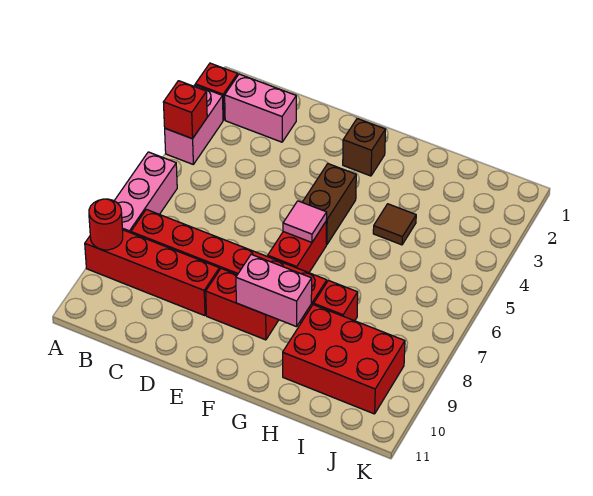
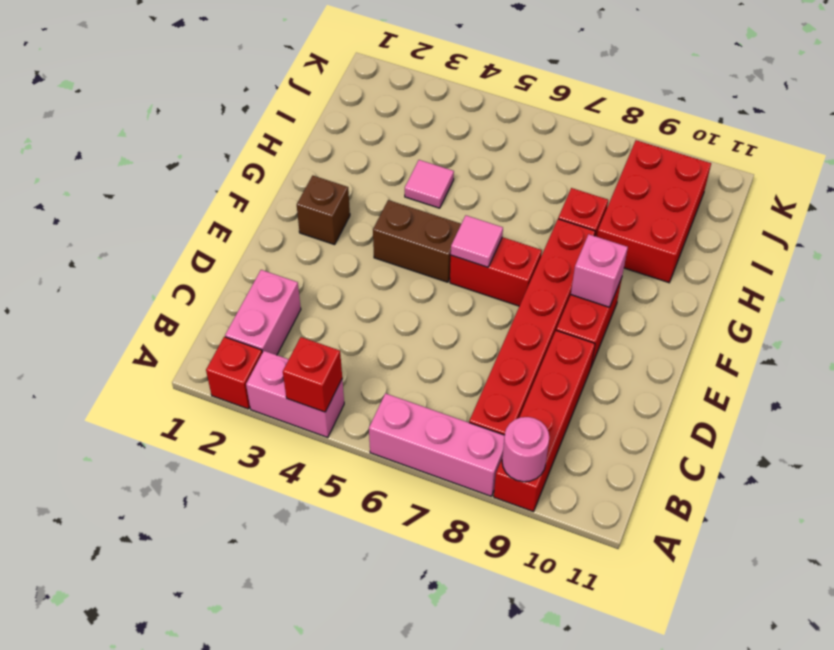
red round brick A9 level 2 -> pink round brick A9 level 2
pink brick F9:G9 level 2 -> pink brick F9 level 2
brown tile H4 level 1 -> pink tile H4 level 1

